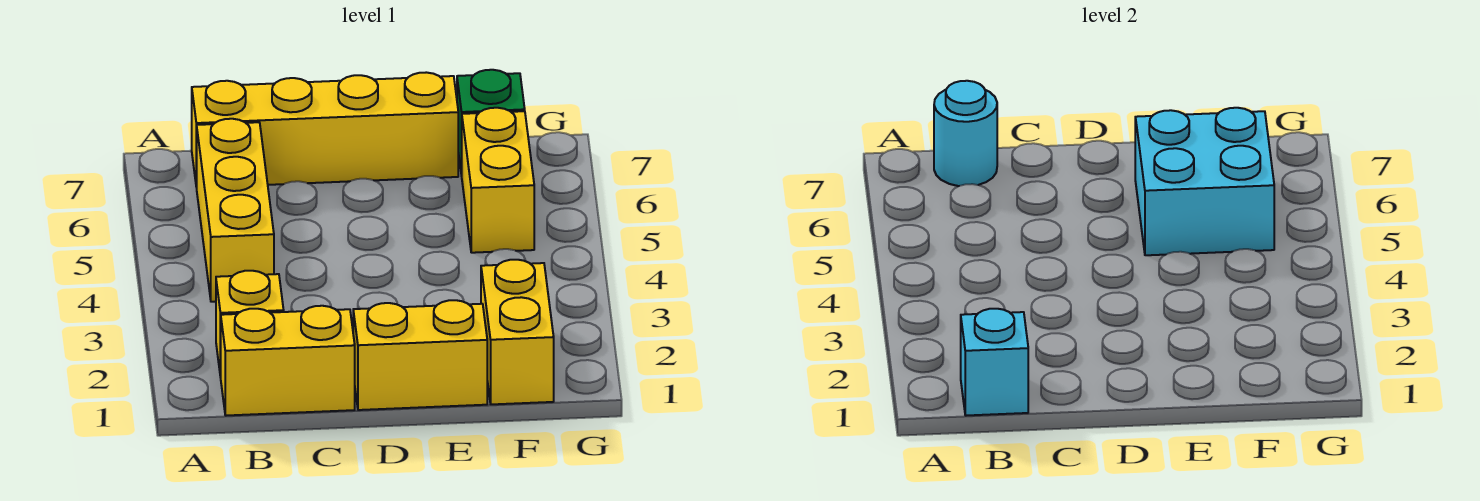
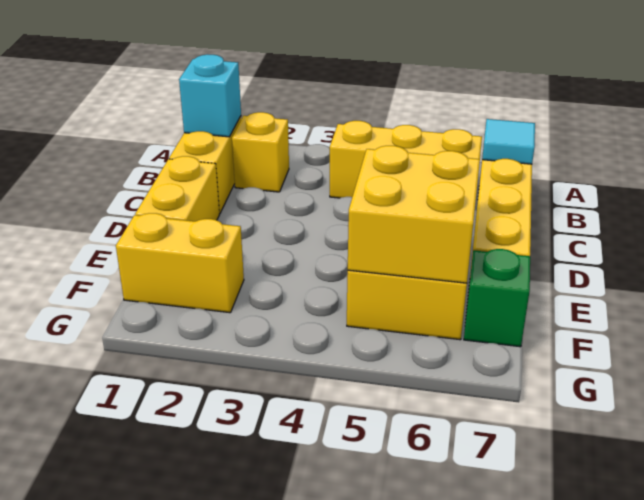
cyan round brick B7 level 2 -> cyan tile B7 level 2
cyan brick E5:F6 level 2 -> yellow brick E5:F6 level 2

